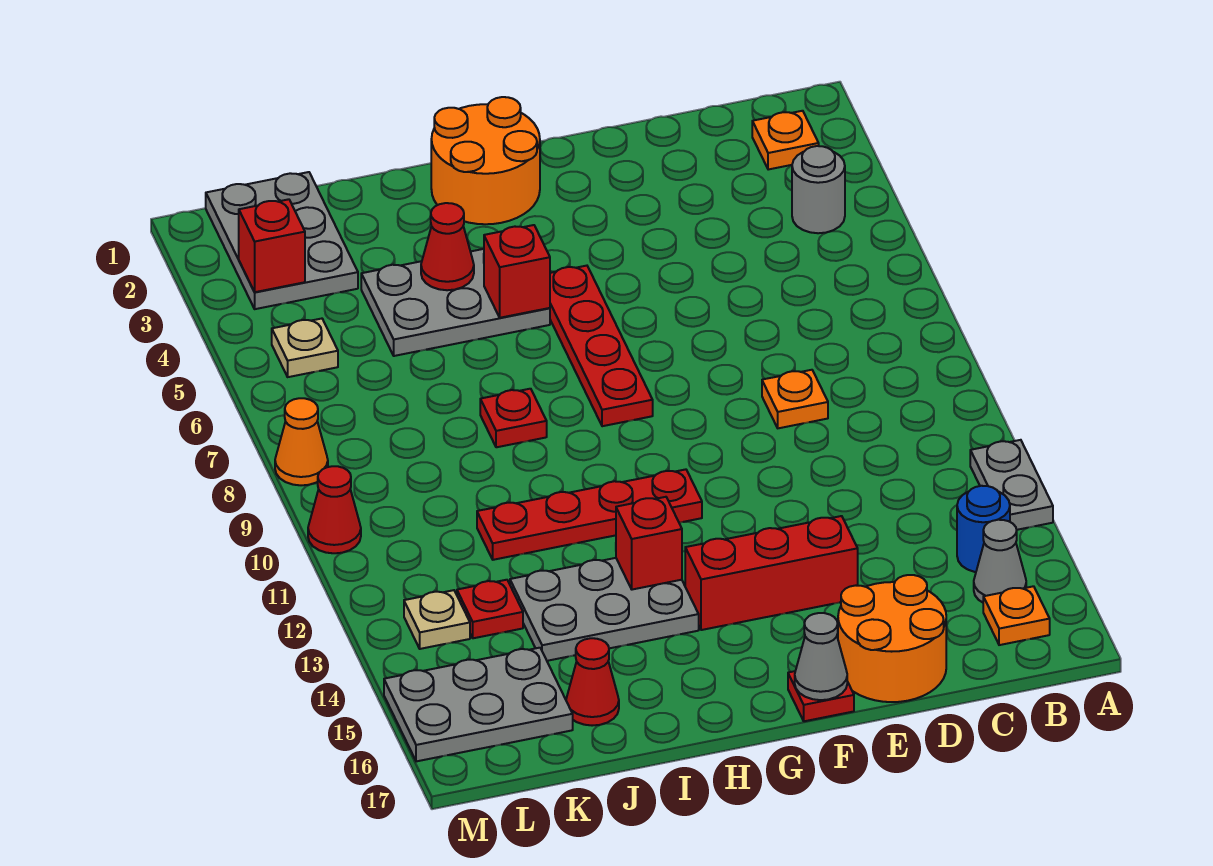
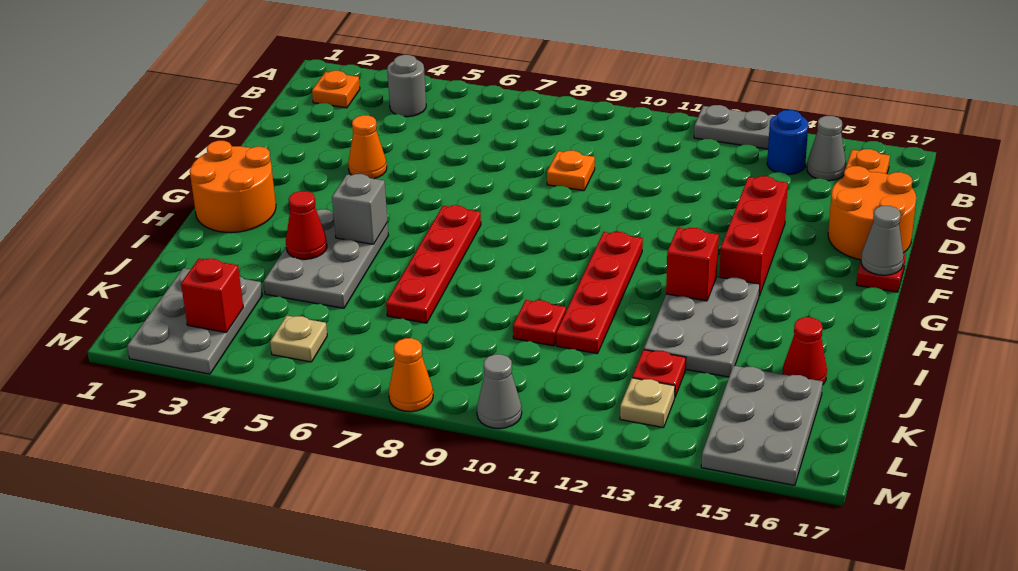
none -> orange cone E4 level 1
red plate G5:G8 level 1 -> red plate G7:J7 level 1
red brick H5 level 2 -> grey brick H5 level 2
red plate I8 level 1 -> red plate J10 level 1
grey plate K1:L3 level 1 -> grey plate K2:M3 level 1
red cone M10 level 1 -> grey cone M10 level 1

